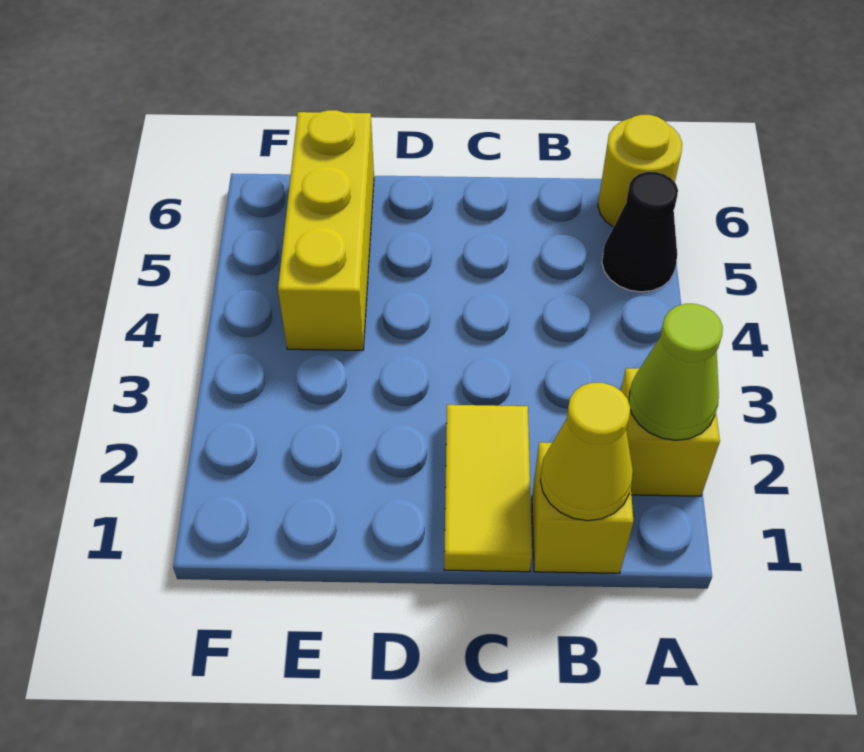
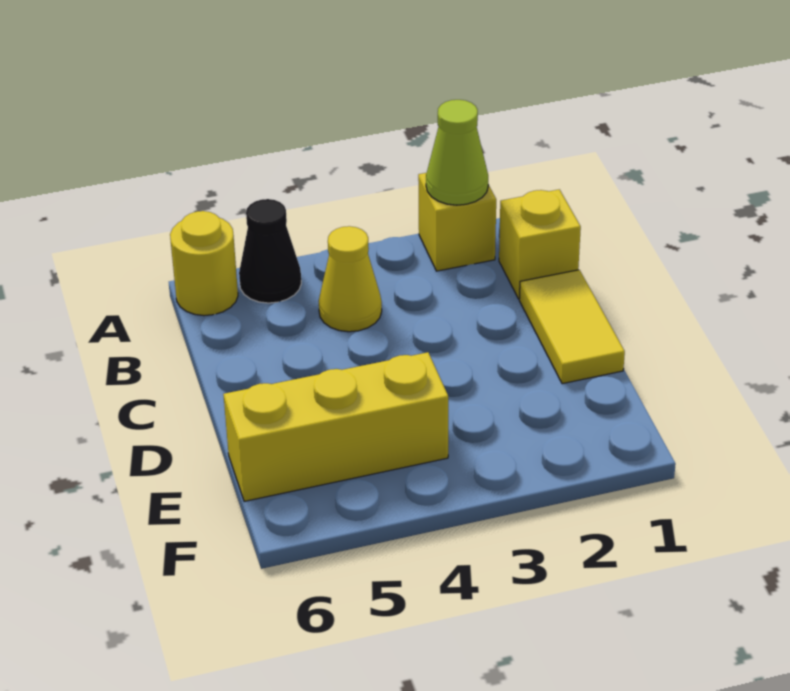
yellow cone B1 level 2 -> yellow cone B4 level 1
yellow tile C1:C2 level 1 -> yellow tile C1:D1 level 1

